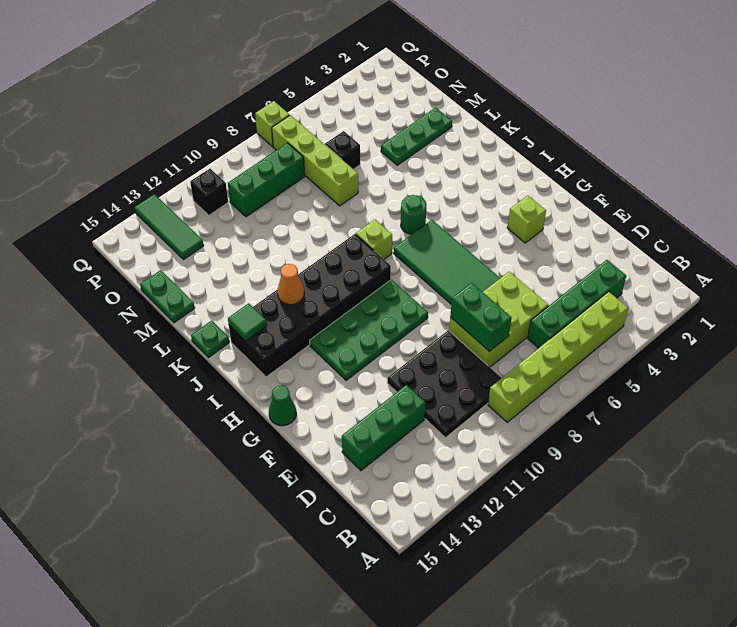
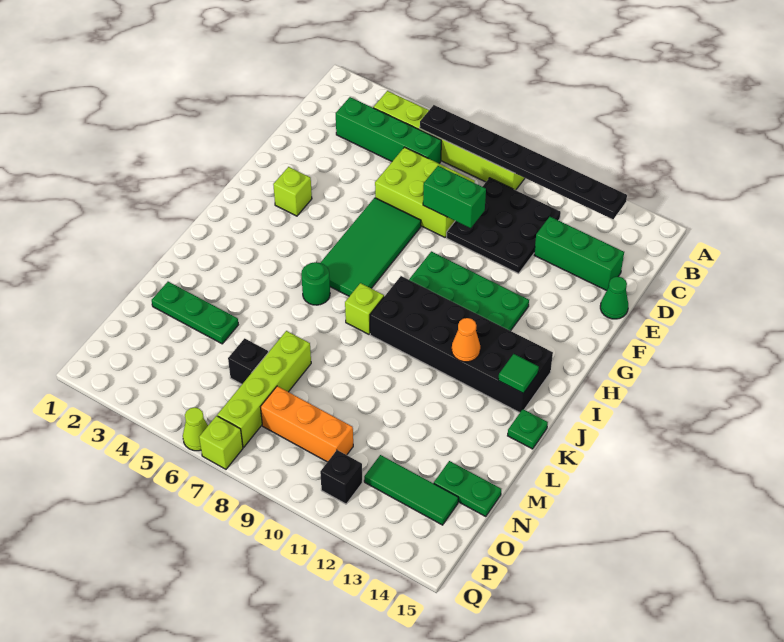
none -> black plate B6:B13 level 2
green brick D8:E8 level 2 -> green brick E8:E9 level 2
green cone G15 level 1 -> green cone E15 level 1
green plate M15:N15 level 1 -> green plate N14:N15 level 1
green brick O8:O10 level 1 -> orange brick O8:O10 level 1
green tile O13:Q13 level 1 -> green tile O12:O14 level 1
none -> lime cone Q6 level 1

